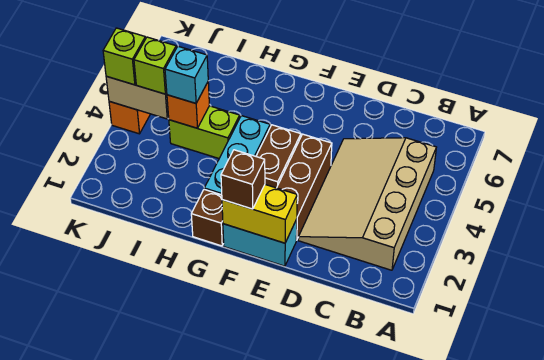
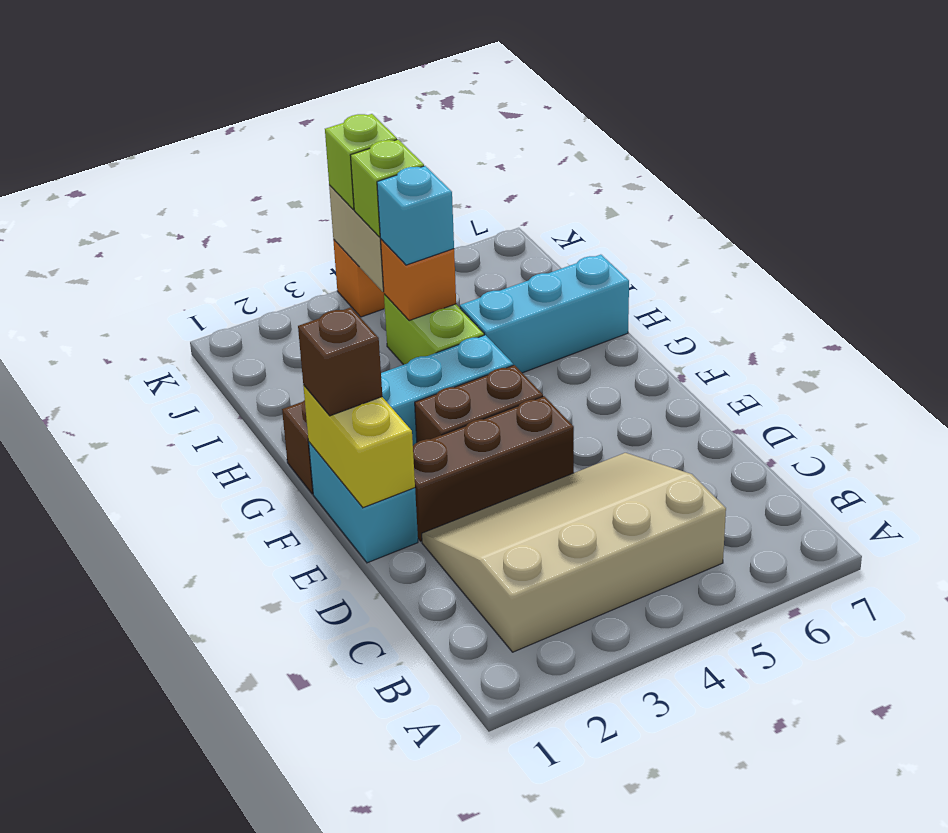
none -> cyan brick H5:H7 level 1

